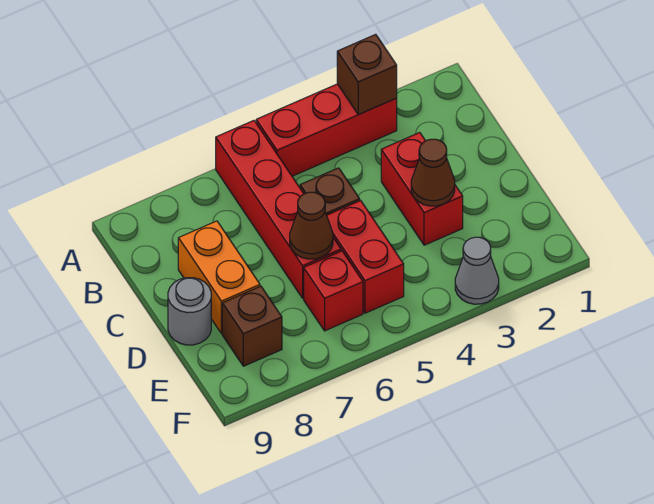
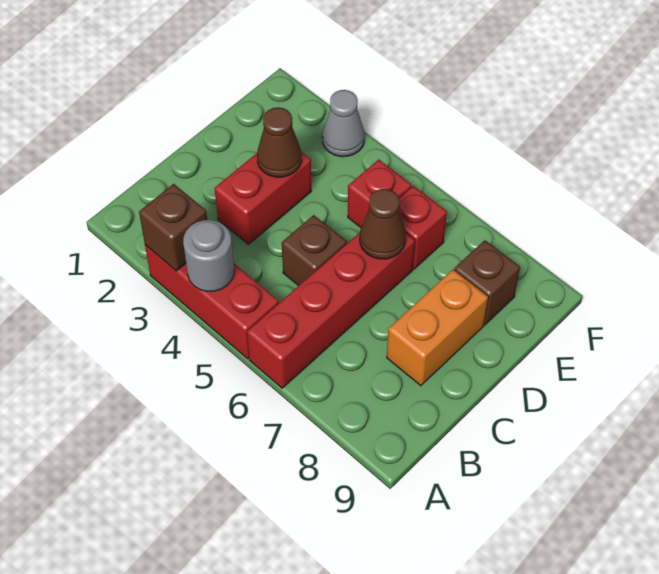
red brick D5:E5 level 1 -> red brick E5 level 1
grey round brick D9 level 1 -> grey round brick A4 level 2

